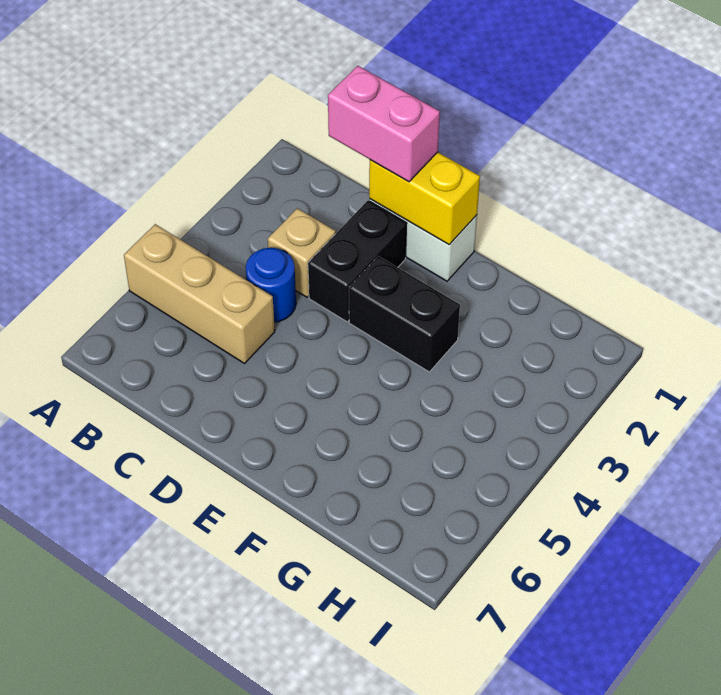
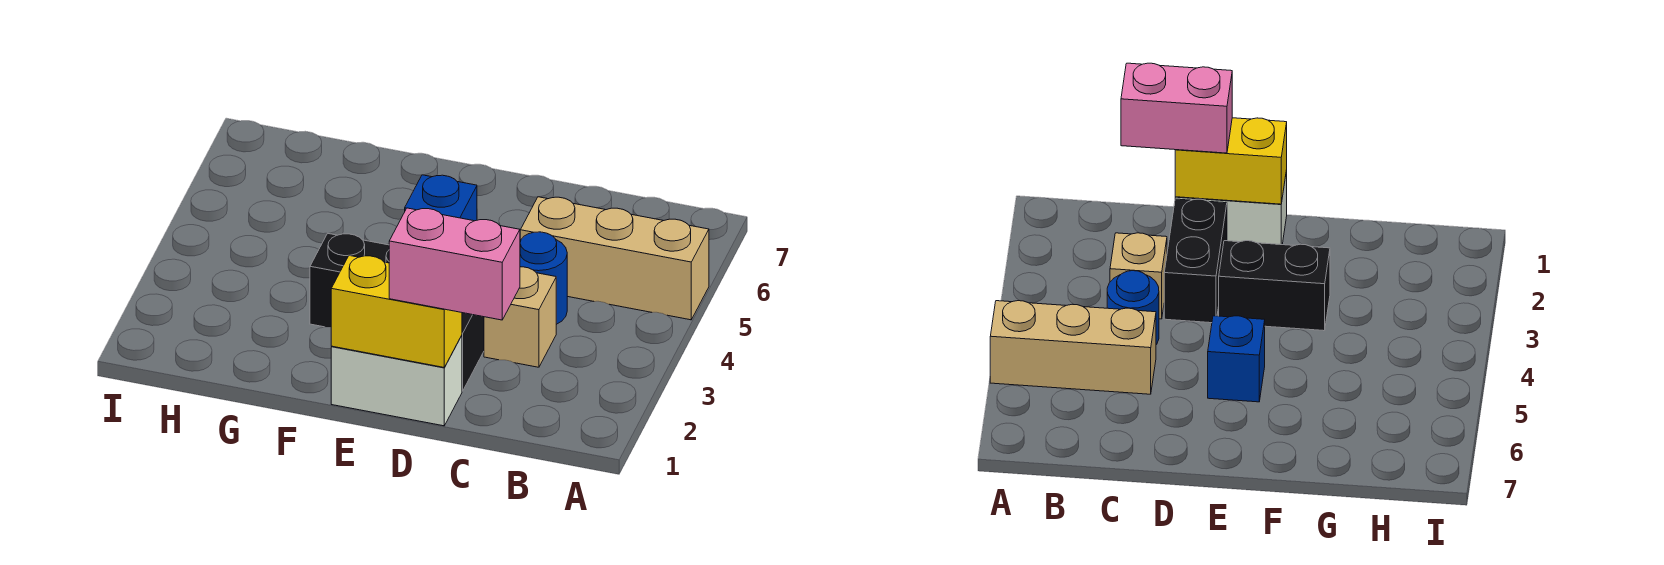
none -> blue brick E5 level 1

